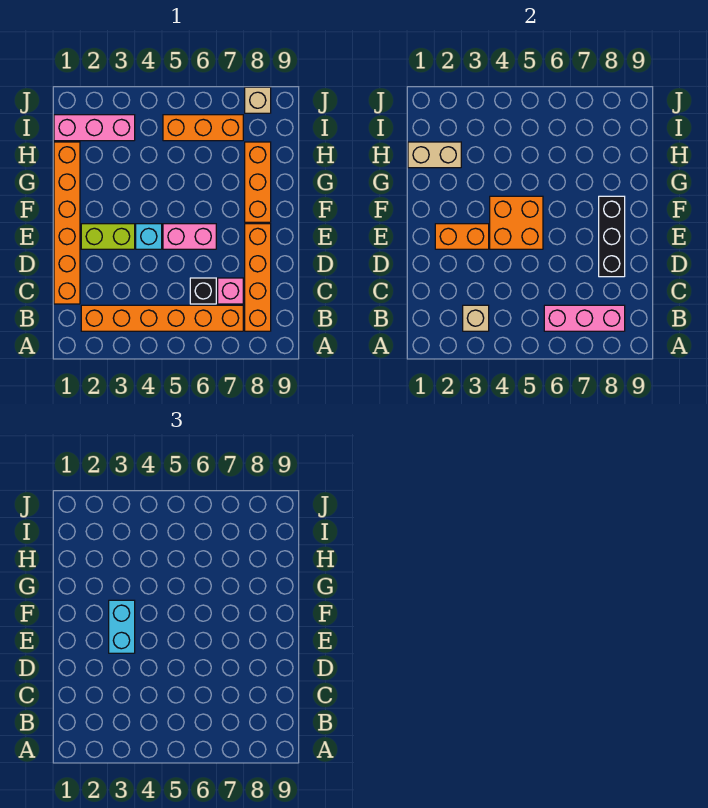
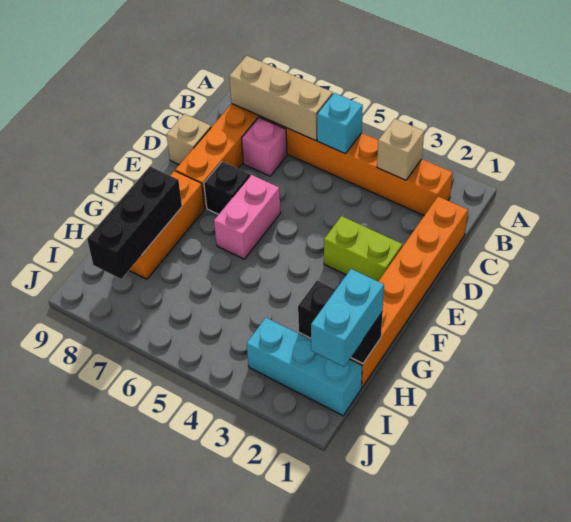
pink brick B6:B8 level 2 -> tan brick B6:B8 level 2
black brick C6 level 1 -> black brick E7 level 1
black brick D8:F8 level 2 -> black brick G8:I8 level 2
orange brick E2:E3 level 2 -> none
cyan brick E3:F3 level 3 -> cyan brick H1:I1 level 3
cyan brick E4 level 1 -> cyan brick B5 level 2
orange brick E4:F5 level 2 -> none
pink brick E5:E6 level 1 -> pink brick E6:F6 level 1
tan brick H1:H2 level 2 -> black brick H1:H2 level 2
pink brick I1:I3 level 1 -> cyan brick I1:I3 level 1
orange brick I5:I7 level 1 -> none
tan brick J8 level 1 -> tan brick D9 level 1

